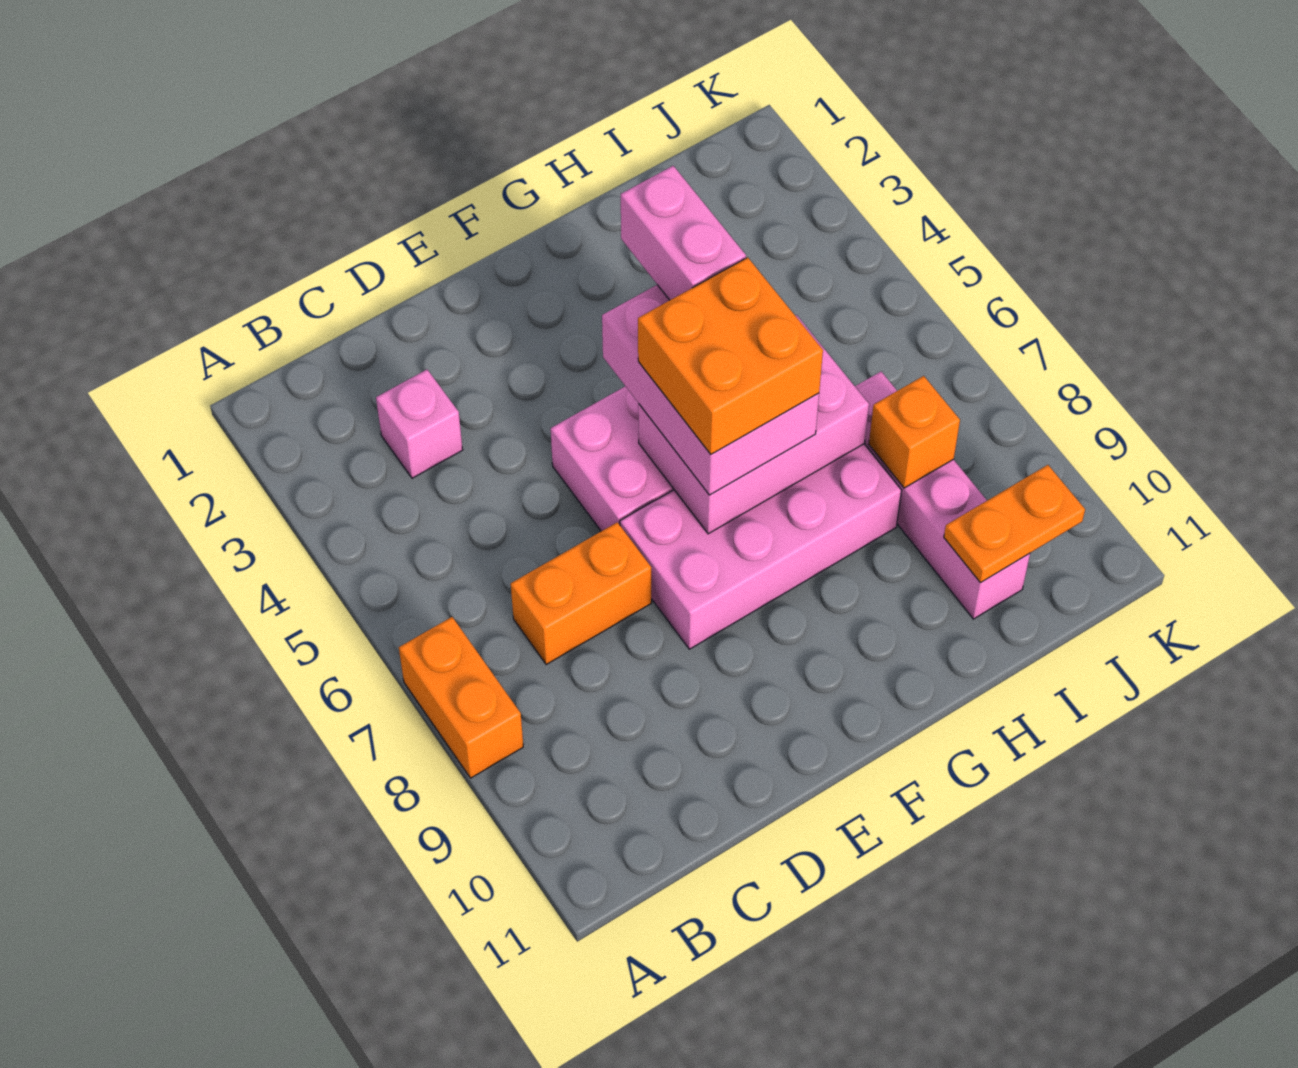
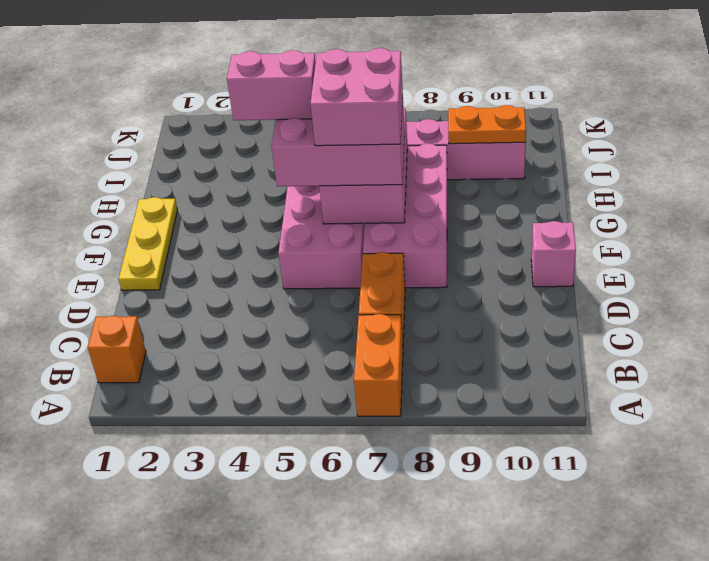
orange brick A7:A8 level 1 -> orange brick A7:B7 level 1
pink brick C3 level 1 -> pink brick E11 level 1
none -> yellow plate E1:G1 level 1
orange brick F6:G7 level 4 -> pink brick F6:G7 level 4
orange brick I8 level 2 -> orange brick B1 level 1
orange plate I10:J10 level 2 -> orange plate I9:I10 level 2

